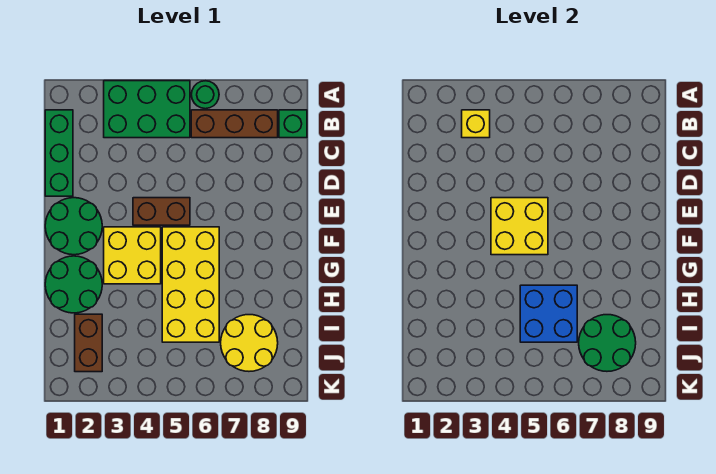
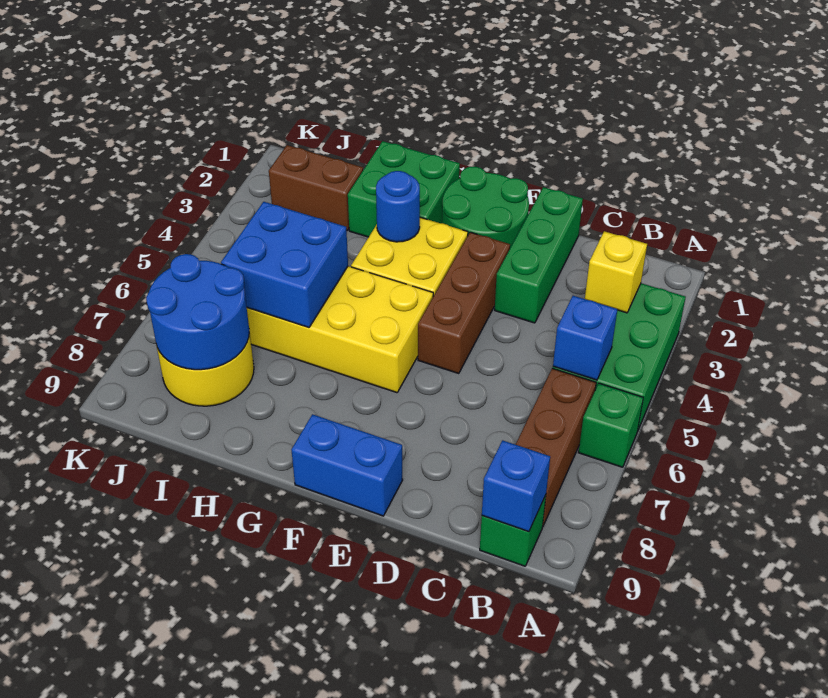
green round brick A6 level 1 -> green brick A6 level 1
green brick B1:D1 level 1 -> green brick D1:D3 level 1
none -> blue brick B5 level 2
none -> blue brick B9 level 2
brown brick E4:E5 level 1 -> brown brick E3:E5 level 1
yellow brick E4:F5 level 2 -> none
none -> blue brick E9:F9 level 1
green round brick G1:H2 level 1 -> green brick G1:H2 level 1
none -> blue round brick G3 level 2
green round brick I7:J8 level 2 -> blue round brick I7:J8 level 2

